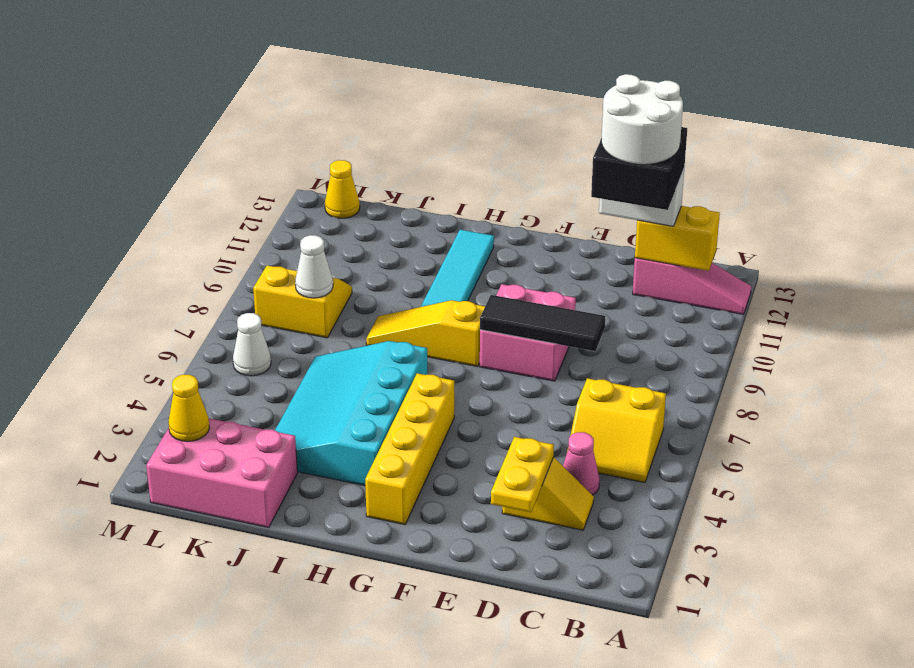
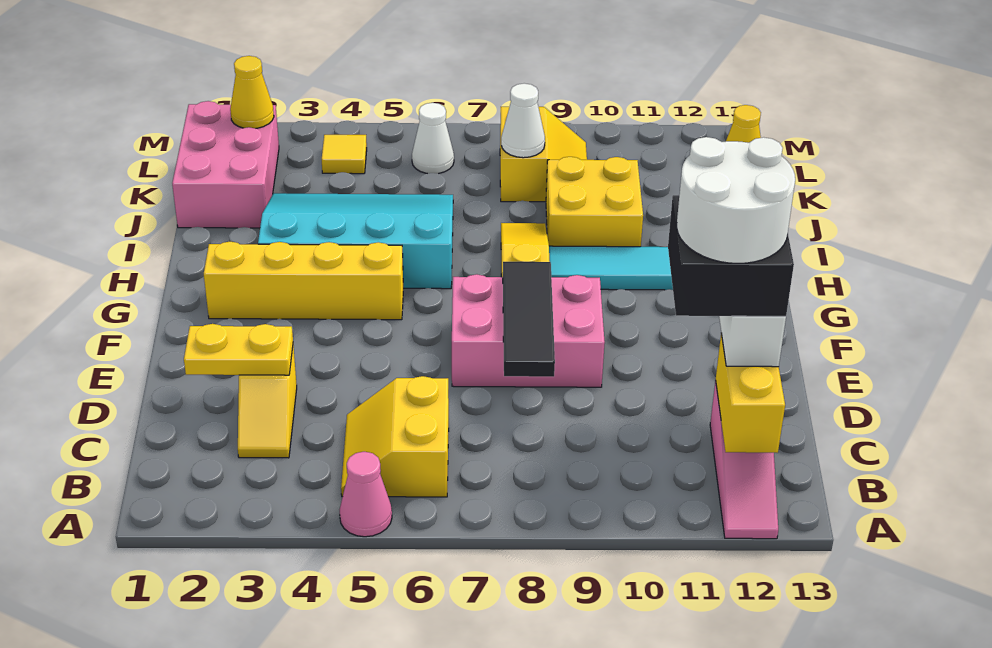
pink cone C4 level 1 -> pink cone A5 level 1
pink brick E8:F9 level 1 -> pink brick E7:F9 level 1
none -> yellow brick I9:J10 level 1
none -> yellow tile L4 level 1

